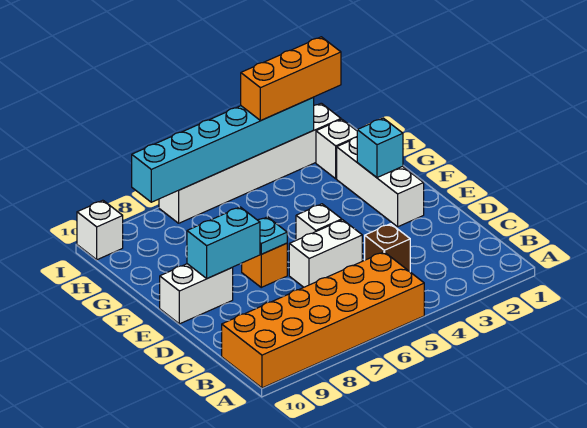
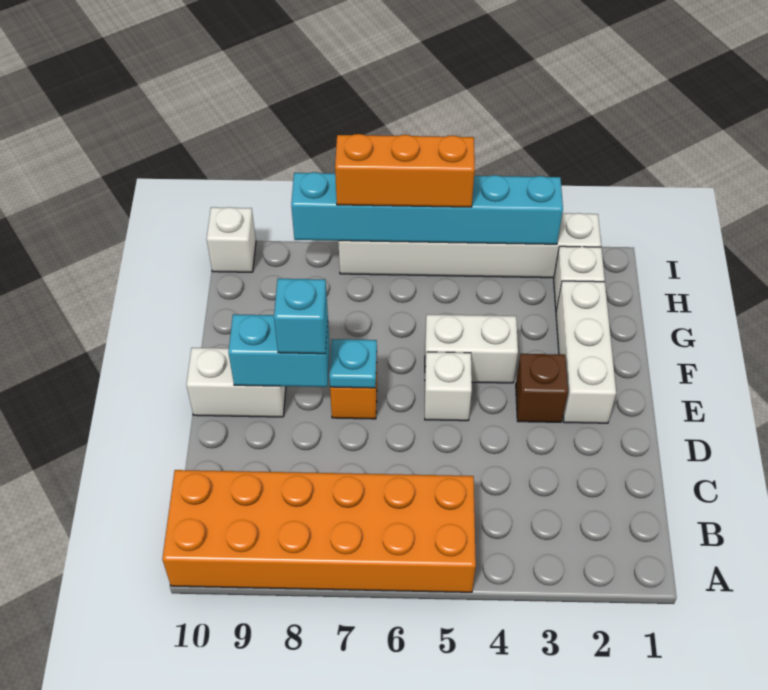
brown brick C4 level 1 -> brown brick E3 level 1
white brick D5:D6 level 1 -> white brick F4:F5 level 1
cyan brick F2 level 2 -> cyan brick E8 level 3
orange brick I2:I4 level 3 -> orange brick I5:I7 level 3

